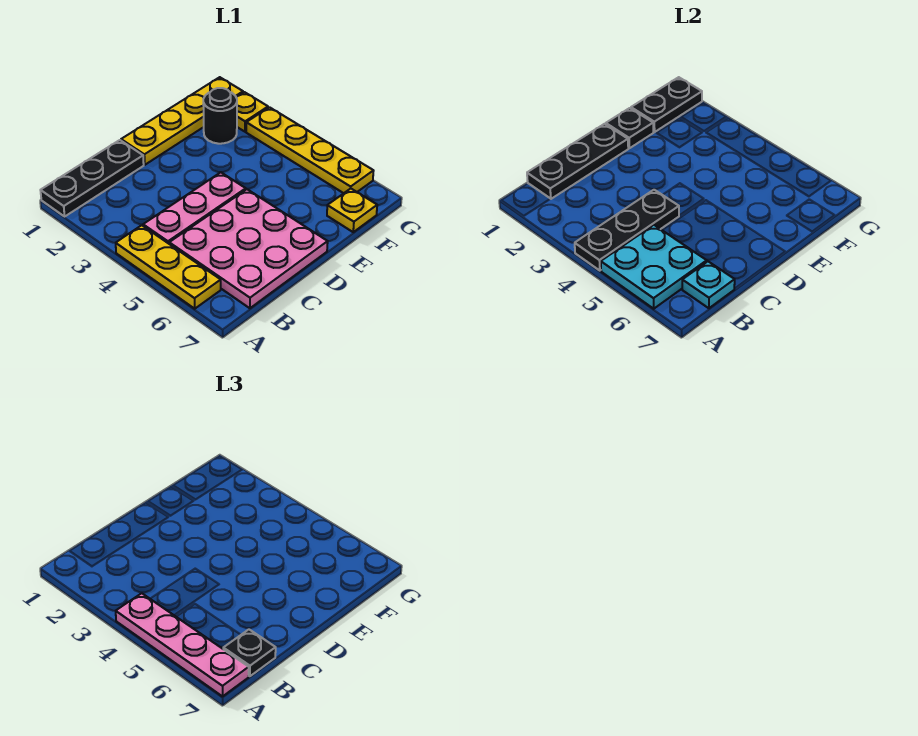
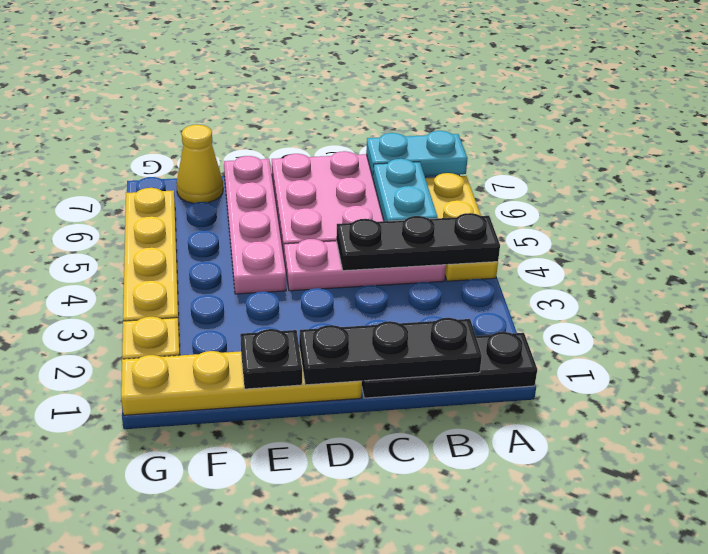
pink plate A4:A7 level 3 -> pink plate E4:E7 level 1
cyan plate A5:B6 level 2 -> cyan plate B5:B6 level 2
cyan plate B7 level 2 -> cyan plate A7:B7 level 2
black plate B7 level 3 -> none
black plate F1:G1 level 2 -> none
black round brick F2 level 1 -> none
yellow plate F7 level 1 -> yellow cone F7 level 1

